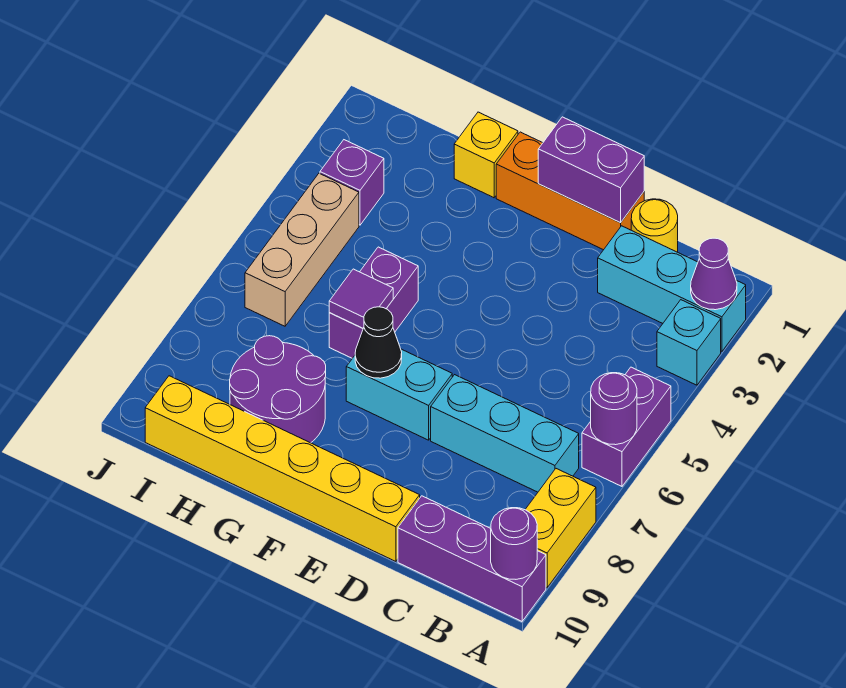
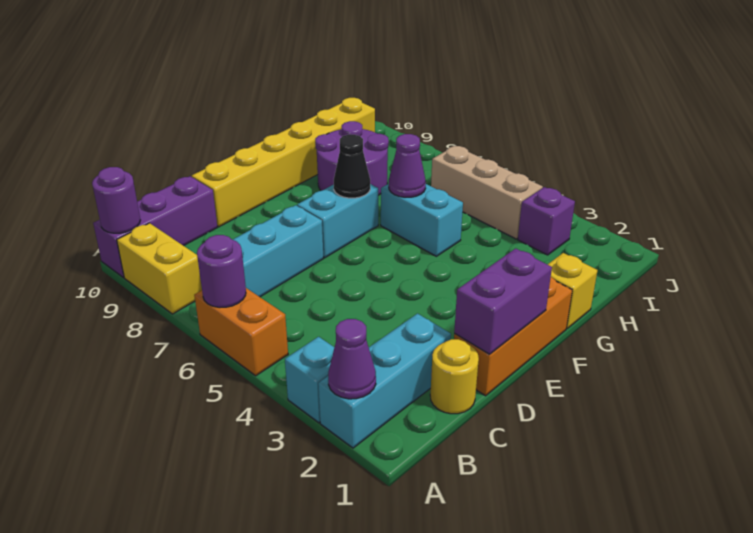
purple brick A5:A6 level 1 -> orange brick A5:A6 level 1
purple brick G5:G6 level 1 -> cyan brick G5:G6 level 1
purple tile G6 level 2 -> purple cone G6 level 2

